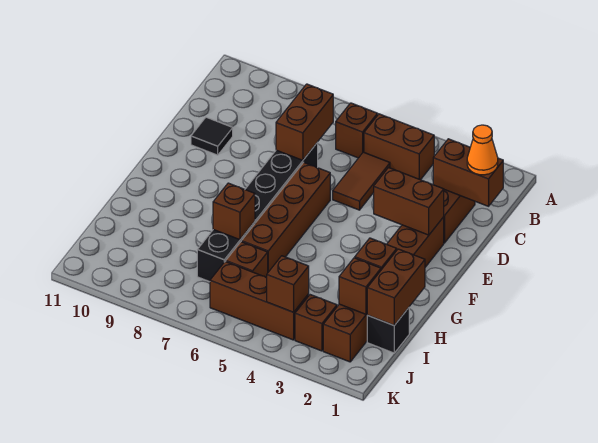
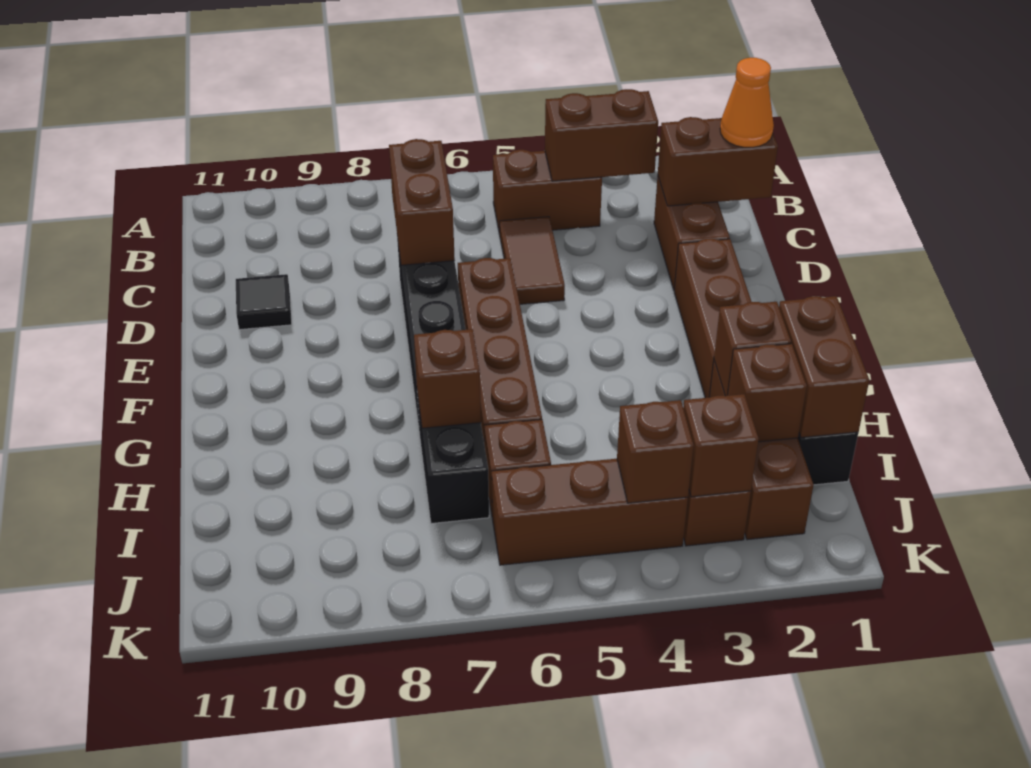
brown brick B6 level 1 -> brown brick J3 level 2
brown brick E2:E3 level 2 -> brown brick B3:B4 level 2

